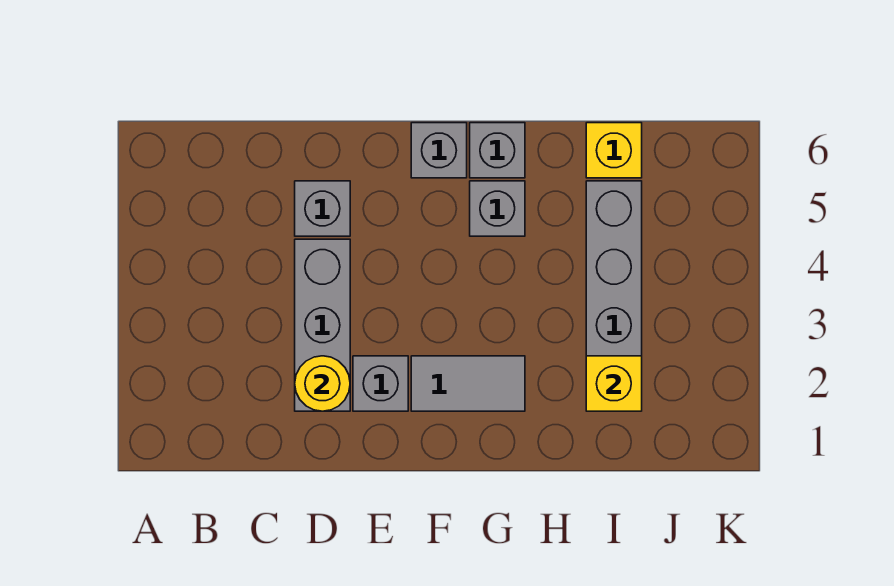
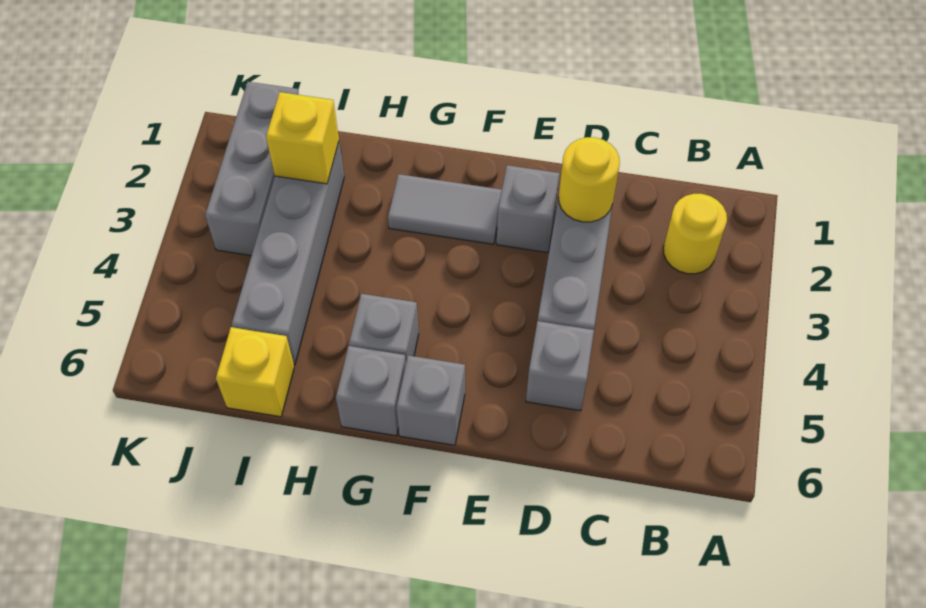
none -> yellow round brick B2 level 1
none -> grey brick J1:J3 level 1

